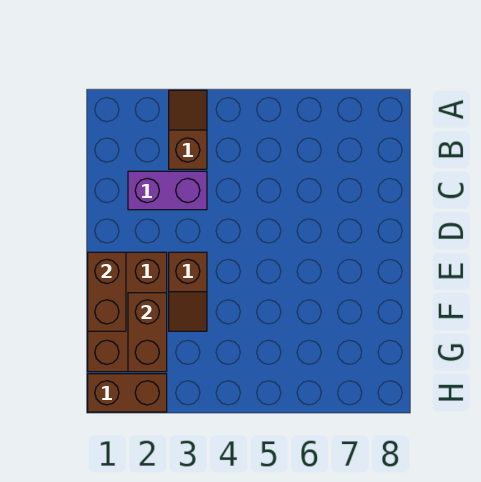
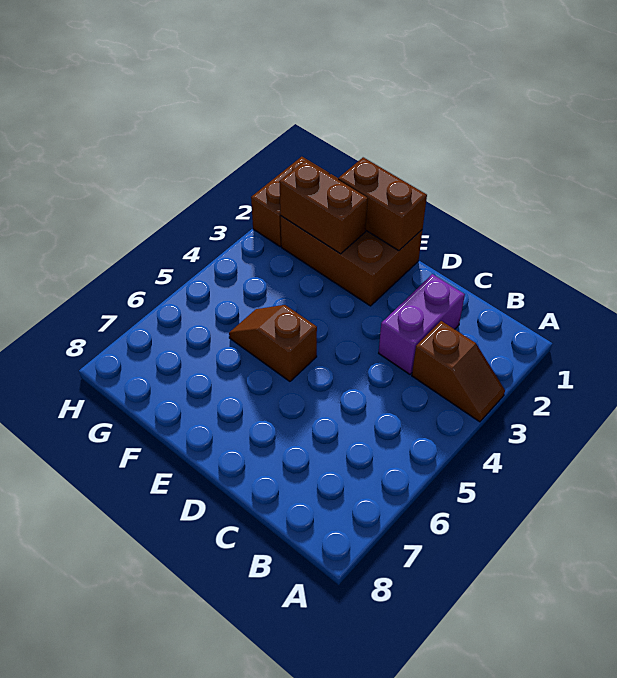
brown slope E3:F3 level 1 top E -> brown slope E5:F5 level 1 top E

